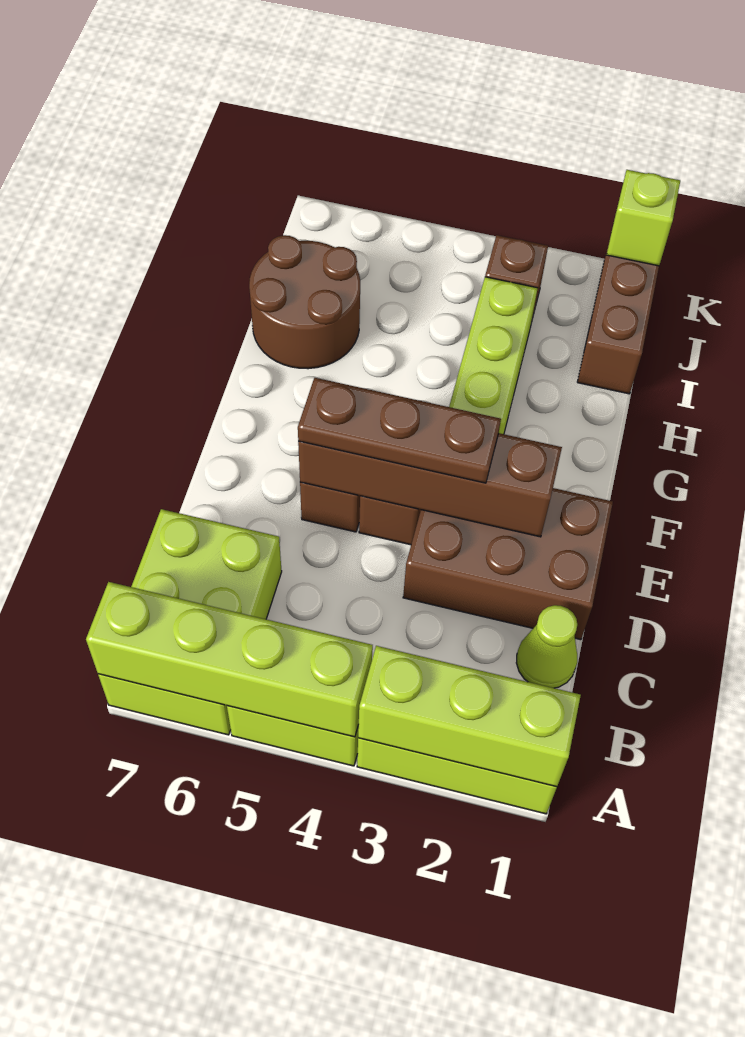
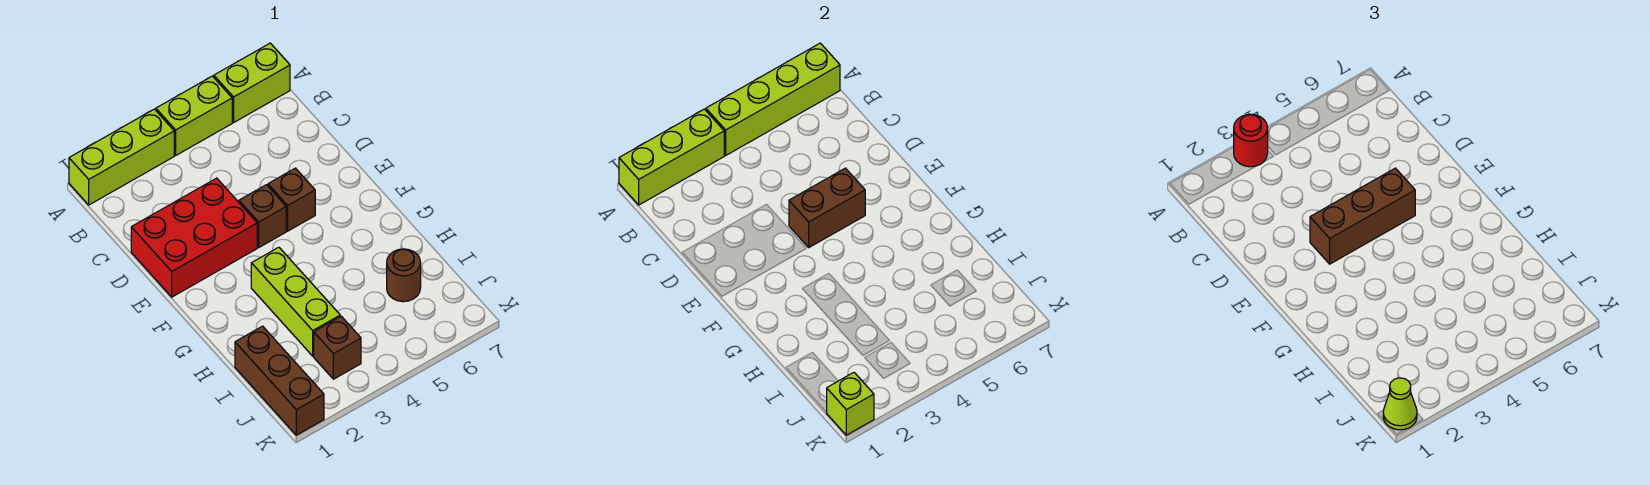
none -> red round brick A3 level 3
lime brick A6:C7 level 1 -> lime brick A6:A7 level 1
lime cone C1 level 1 -> lime cone K1 level 3
brown brick D1:E3 level 1 -> red brick D1:E3 level 1
brown brick E2:E5 level 2 -> brown brick E4:E5 level 2
brown plate E3:E5 level 3 -> brown brick E3:E5 level 3
brown round brick H6:I7 level 1 -> brown round brick I6 level 1

